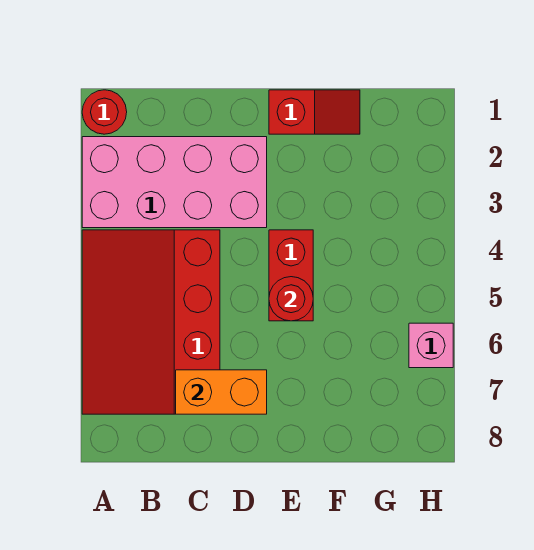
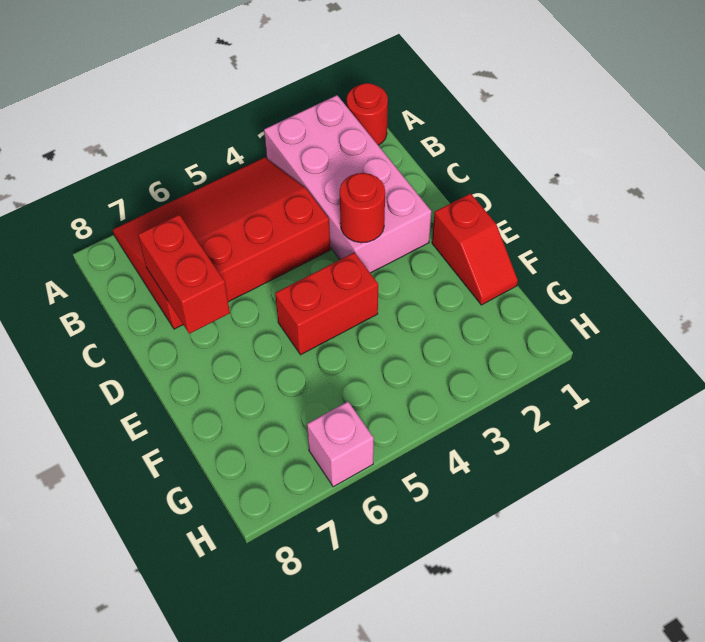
orange brick C7:D7 level 2 -> red brick C7:D7 level 2
red round brick E5 level 2 -> red round brick D3 level 2

